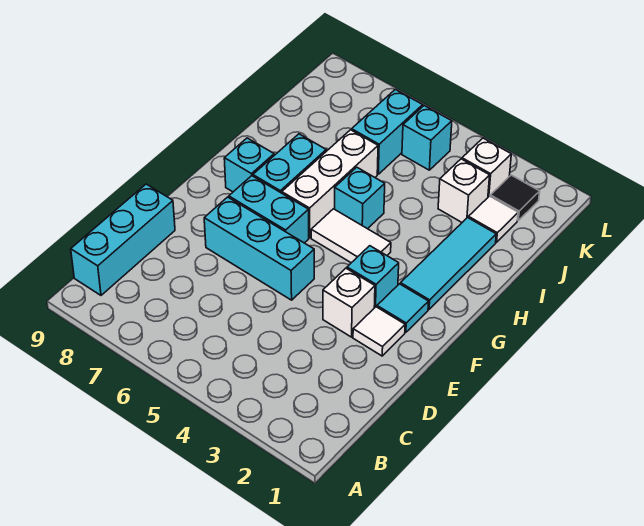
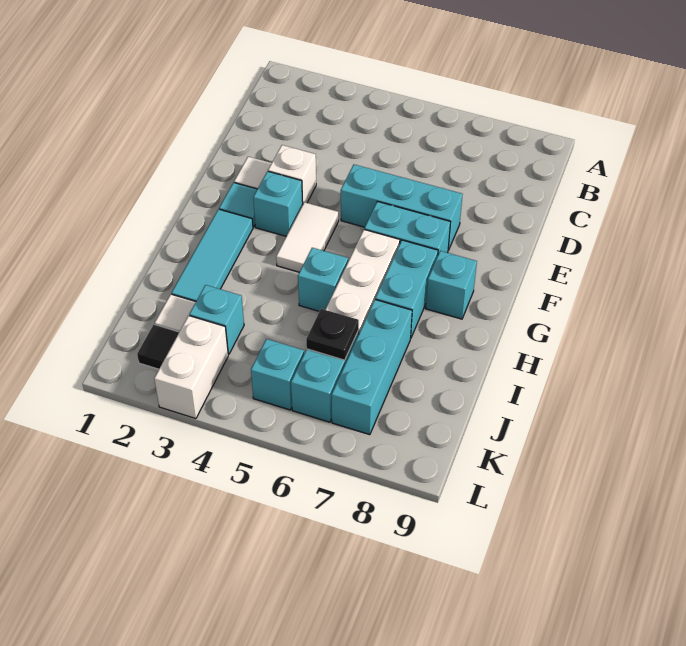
cyan brick B9:D9 level 1 -> cyan brick I7:K7 level 1
white tile G4:G5 level 1 -> white tile F4:G4 level 1
white brick J3 level 1 -> cyan brick J3 level 1
none -> black plate J6 level 2
white brick K3 level 1 -> white brick K3:L3 level 1

